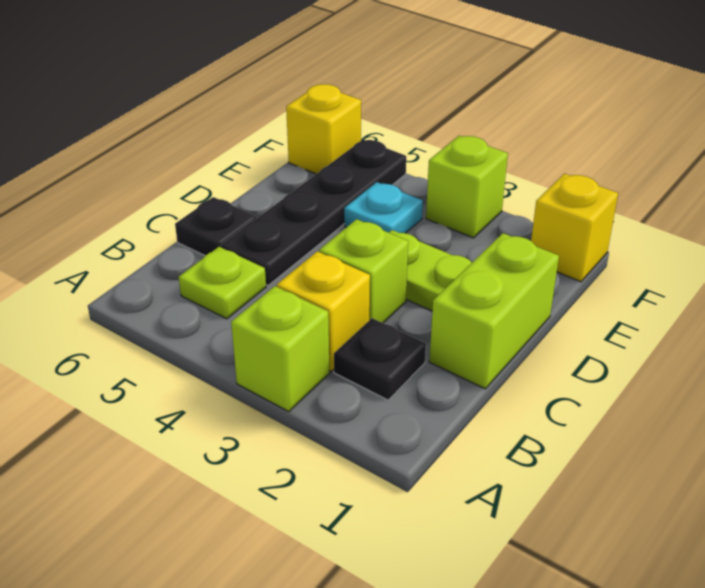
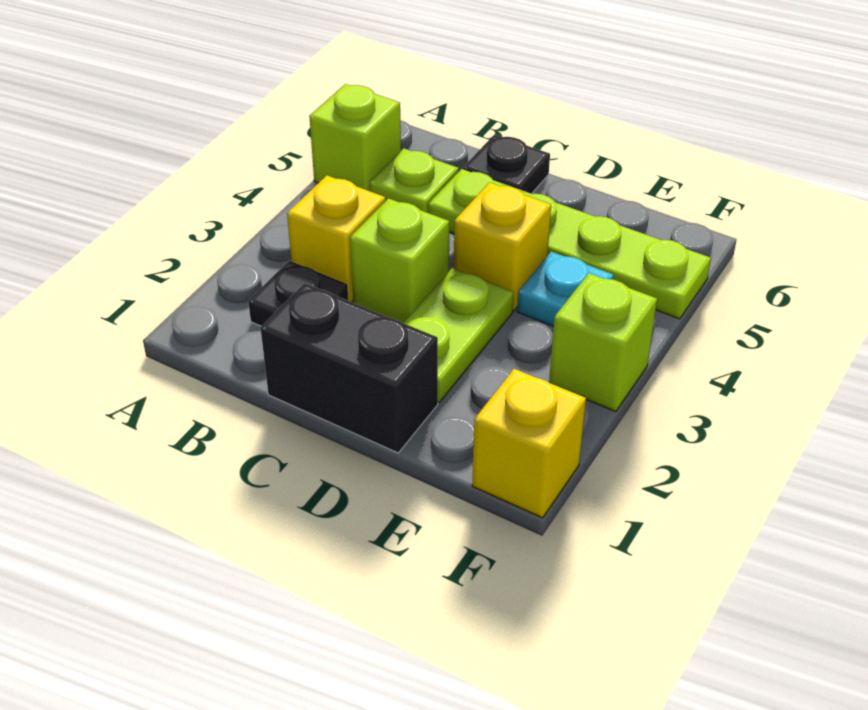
lime brick A3 level 1 -> lime brick A5 level 1
lime brick C1:D1 level 1 -> black brick C1:D1 level 1
black plate C5:F5 level 1 -> lime plate C5:F5 level 1
yellow brick F6 level 1 -> yellow brick D4 level 1

